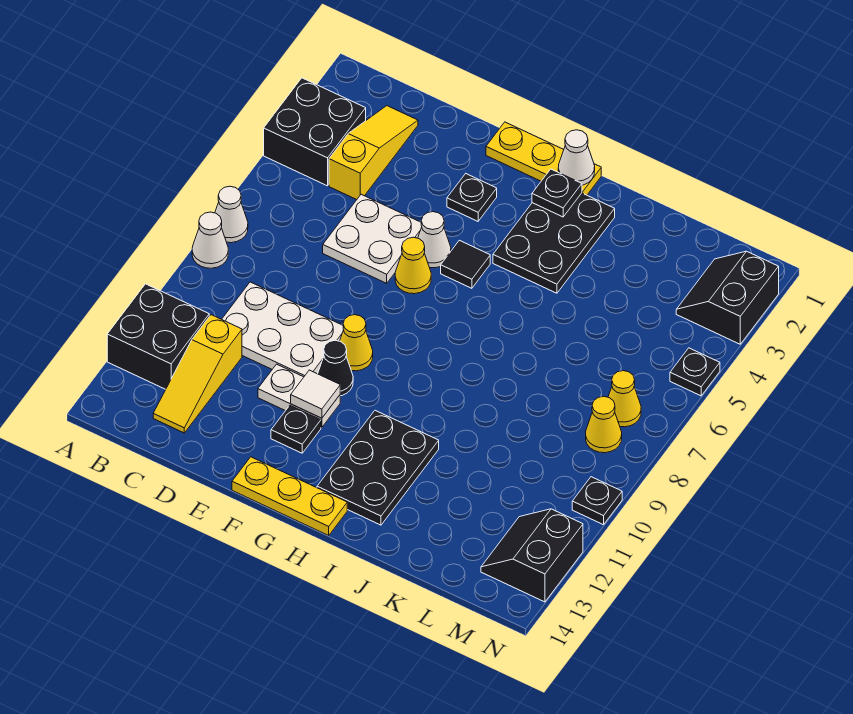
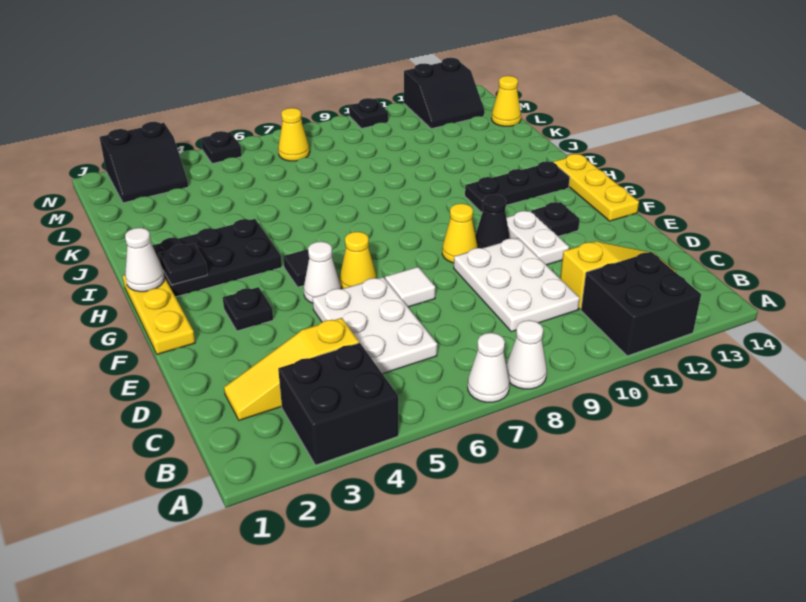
white plate D5:E6 level 1 -> white plate C5:E6 level 1
white tile F11 level 2 -> white tile E7 level 1
black plate H11:I13 level 1 -> black plate H11:H13 level 1
yellow cone M8 level 1 -> yellow cone L14 level 1

